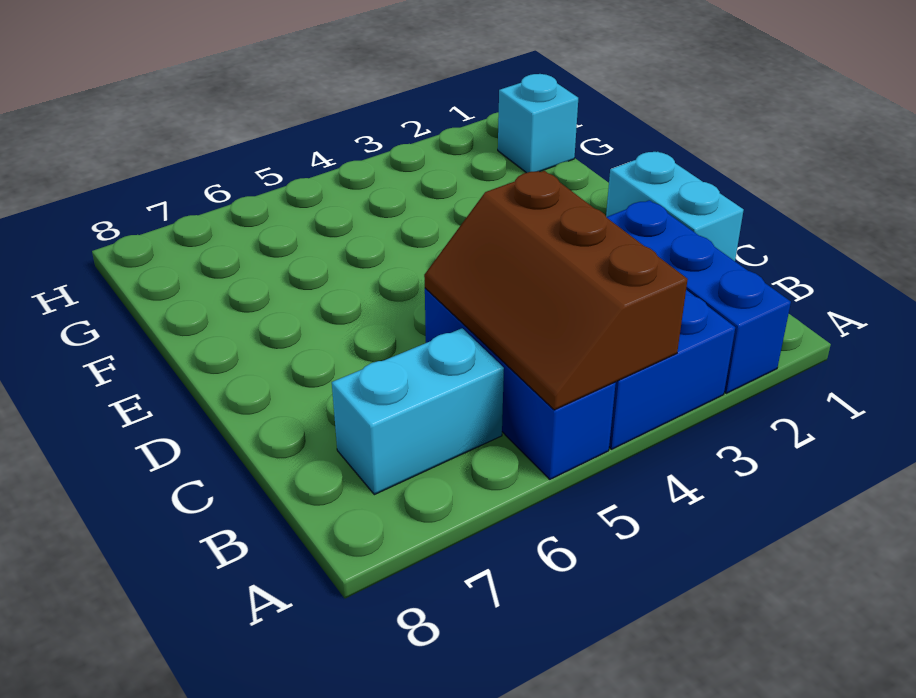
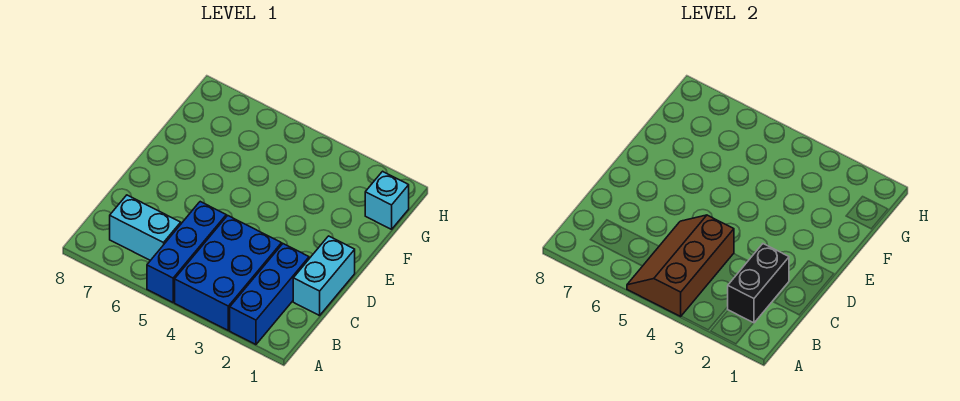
none -> black brick B2:C2 level 2

